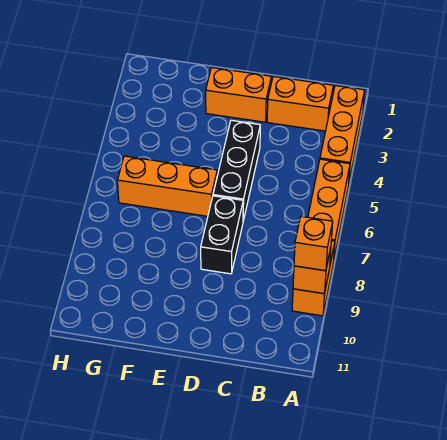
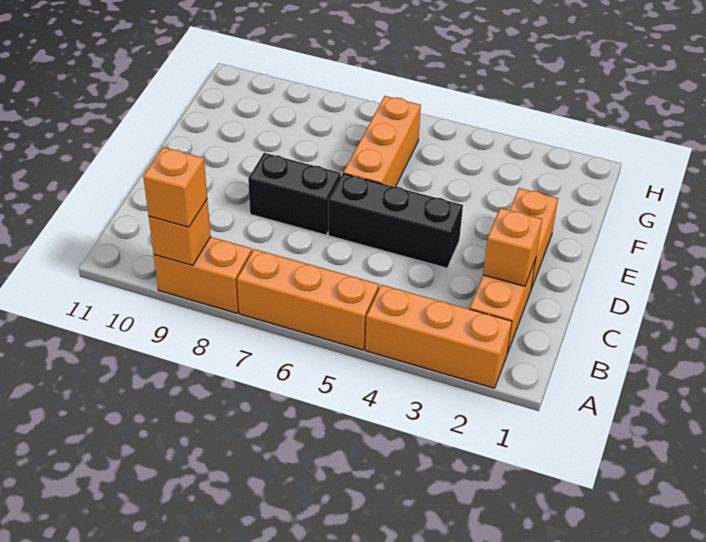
none -> orange brick C2 level 2

